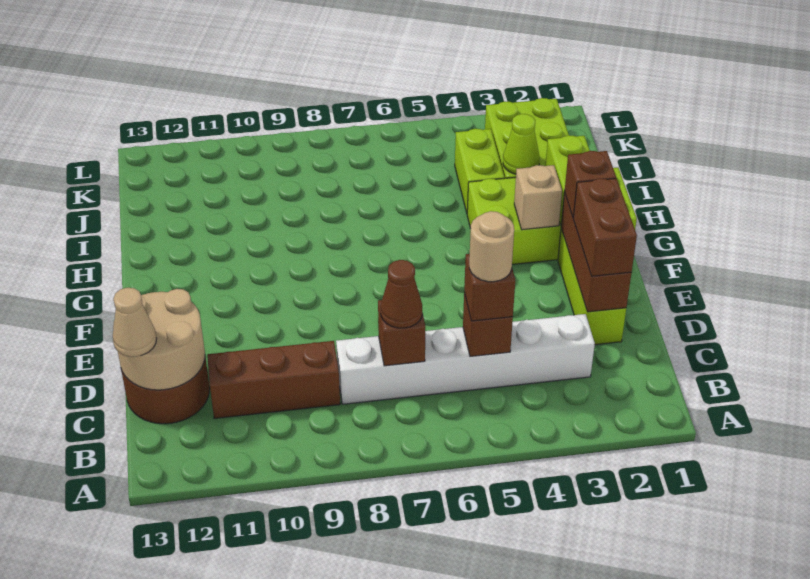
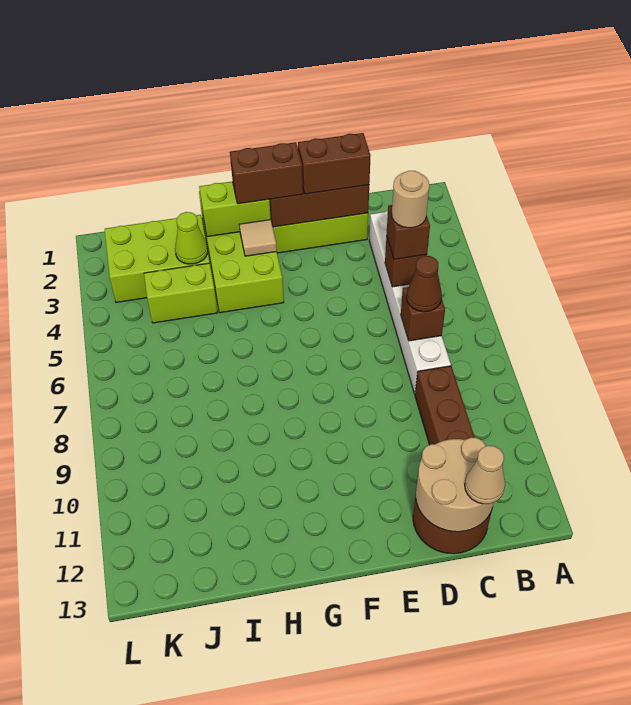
brown brick F2 level 3 -> brown brick F2:G2 level 3
tan brick G3 level 2 -> tan tile G3 level 2

